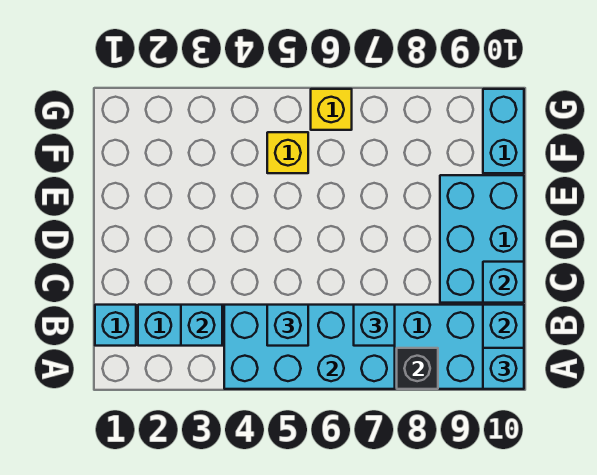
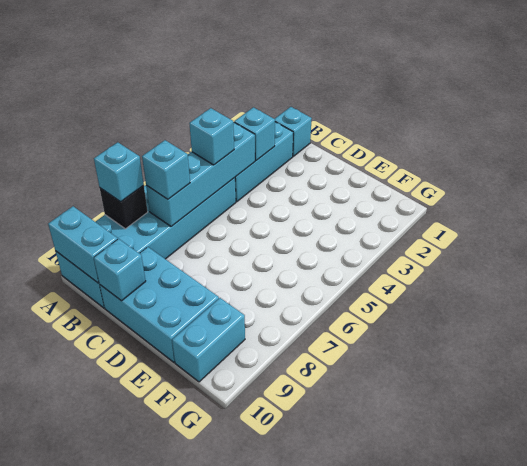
cyan brick A4:B7 level 2 -> cyan brick B4:B7 level 2
cyan brick A10 level 3 -> cyan brick A8 level 3
yellow brick F5 level 1 -> none
cyan brick F10:G10 level 1 -> cyan brick F9:F10 level 1
yellow brick G6 level 1 -> none

